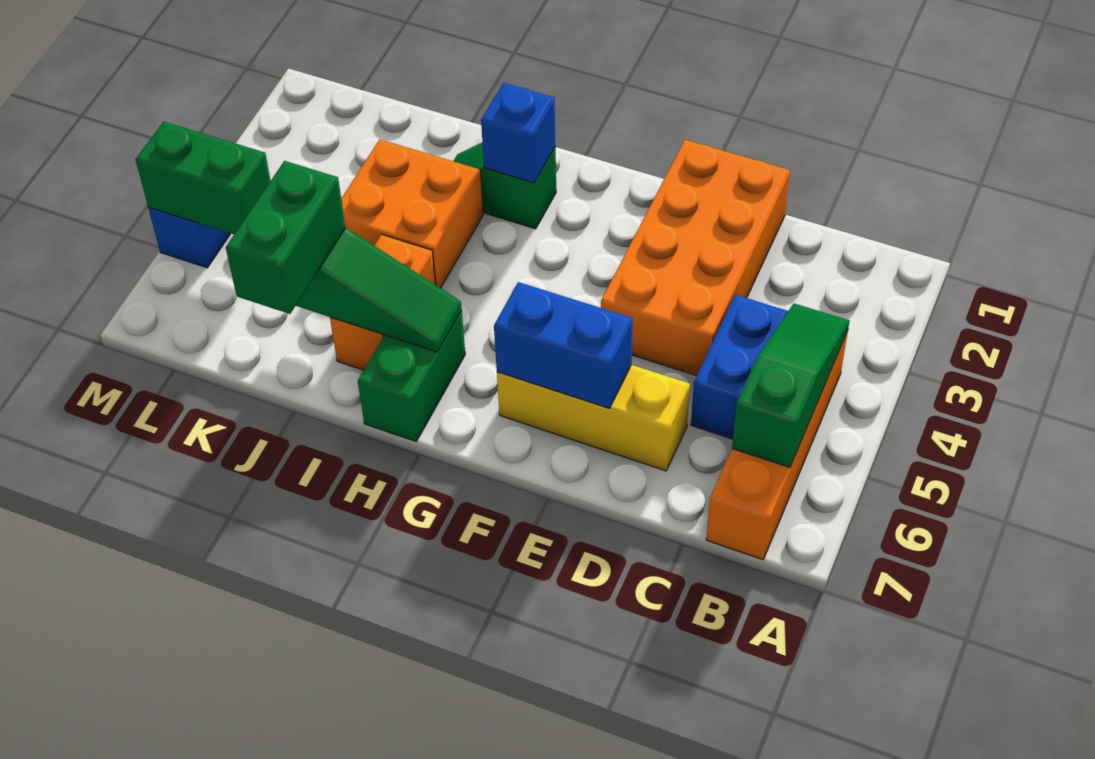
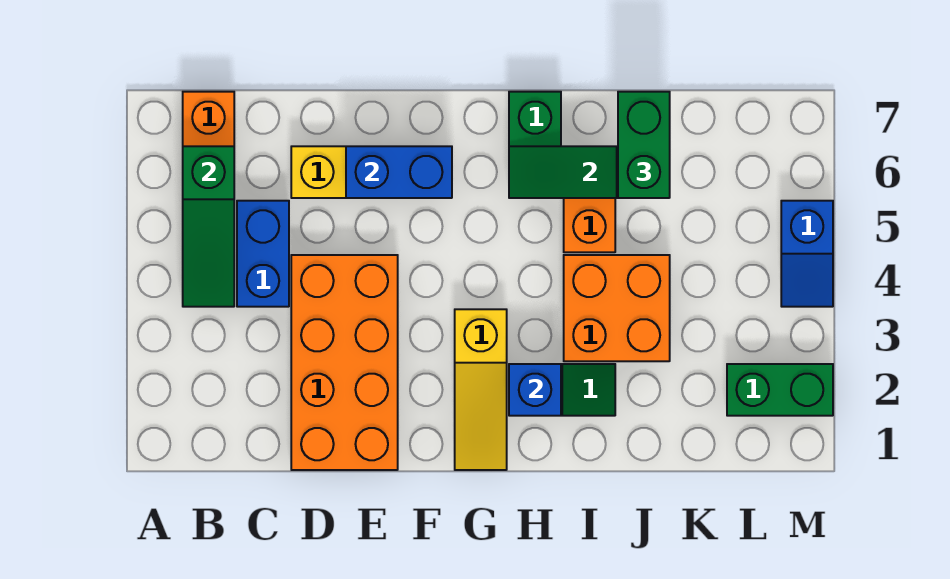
none -> yellow slope G1:G3 level 1 top 3
green brick L5:M5 level 2 -> green brick L2:M2 level 1

